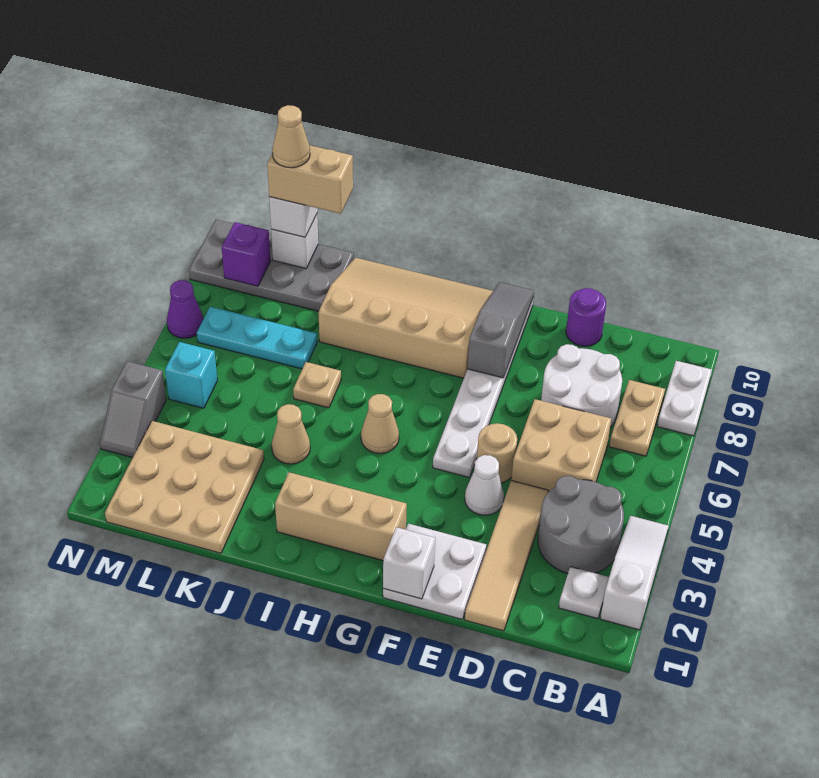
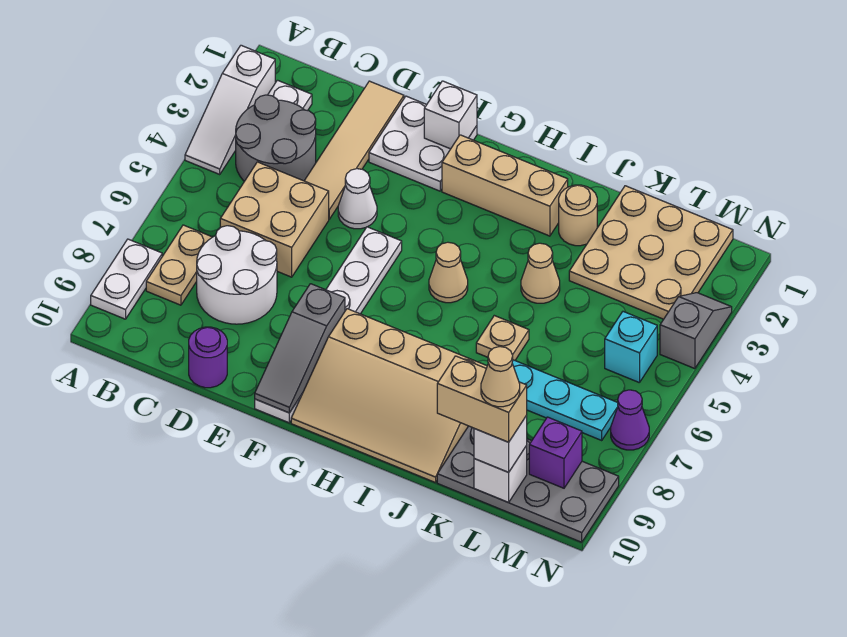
tan round brick E5 level 1 -> tan round brick J2 level 1

